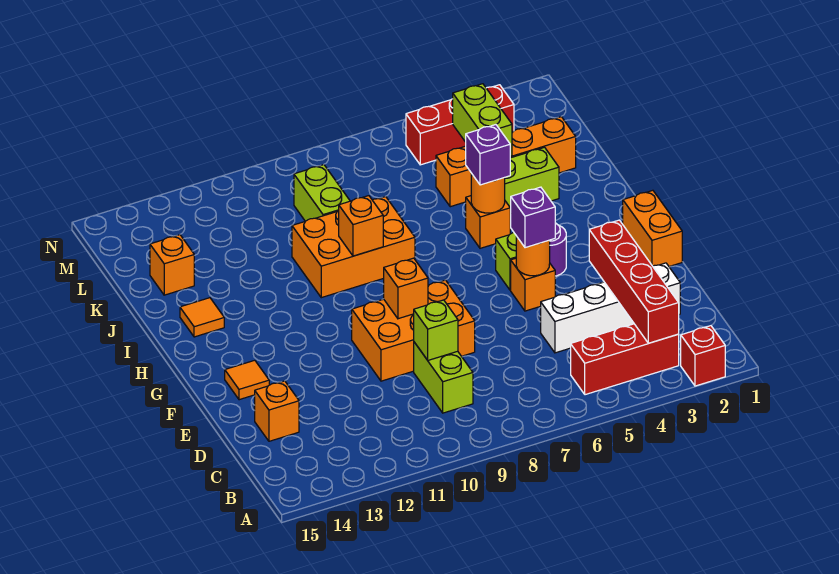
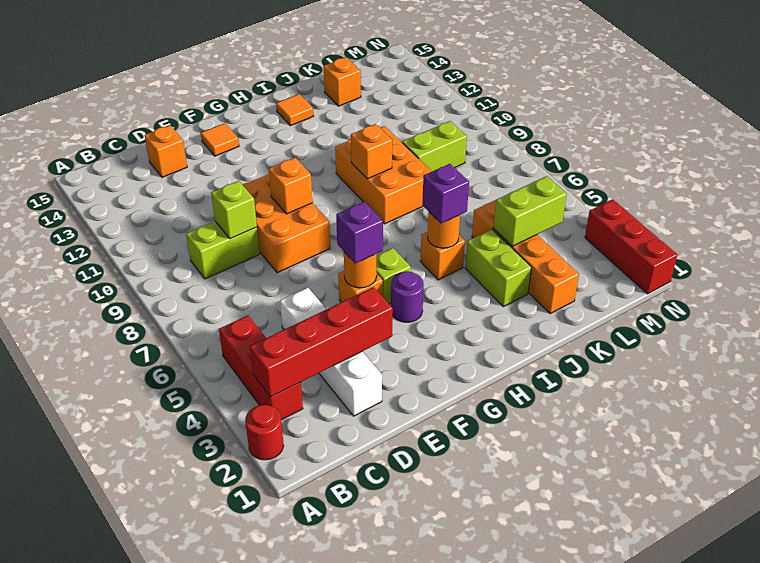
red brick A2 level 1 -> red round brick A2 level 1
orange brick F1:G1 level 1 -> none
red brick M3:M5 level 1 -> red brick N1:N3 level 1

